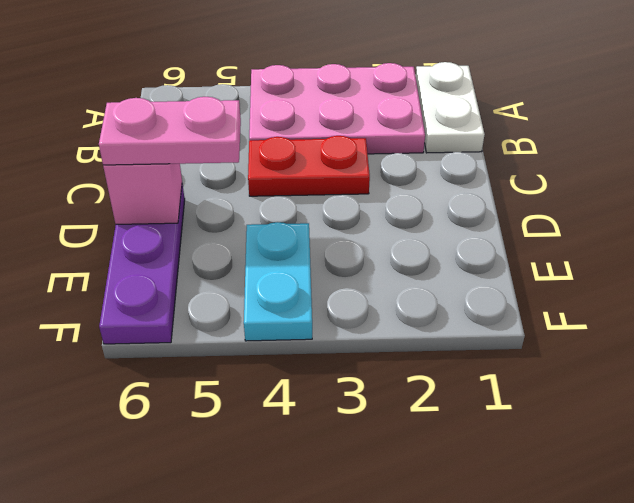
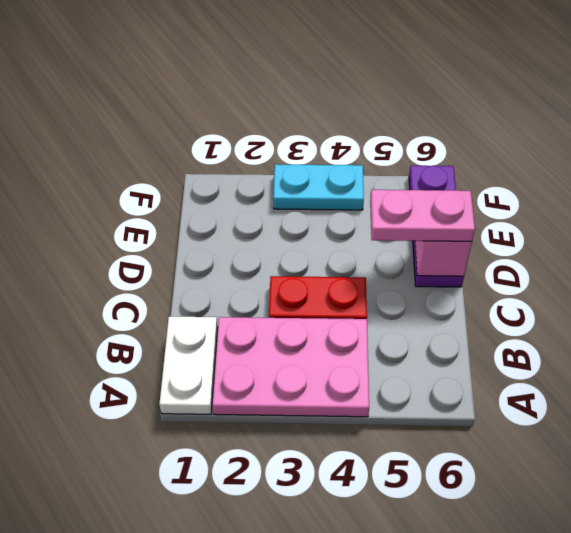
cyan plate E4:F4 level 1 -> cyan plate F3:F4 level 1

